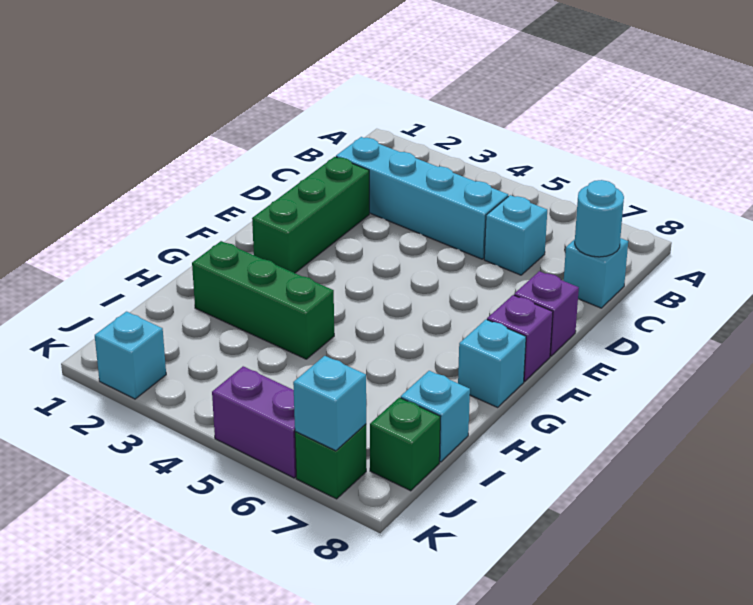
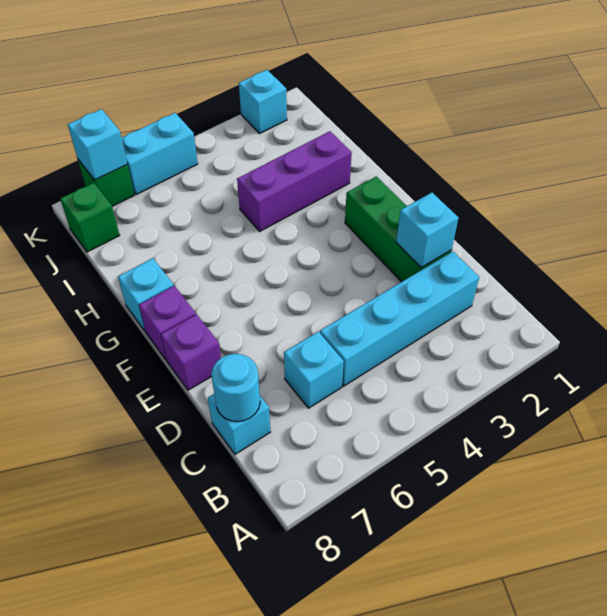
green brick H2:H4 level 1 -> purple brick H2:H4 level 1
cyan brick I8 level 1 -> cyan brick D2 level 2
purple brick K5:K6 level 1 -> cyan brick K5:K6 level 1

